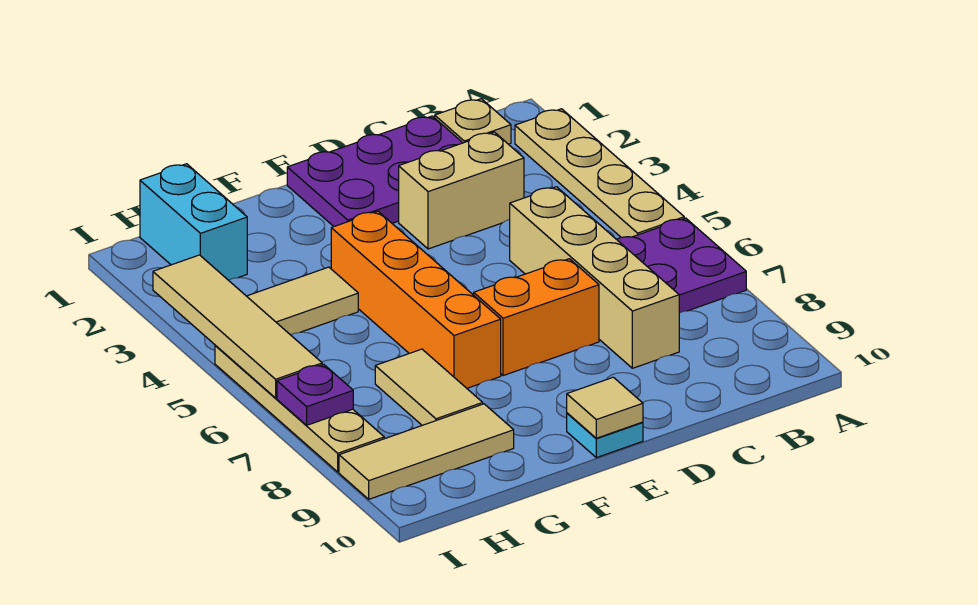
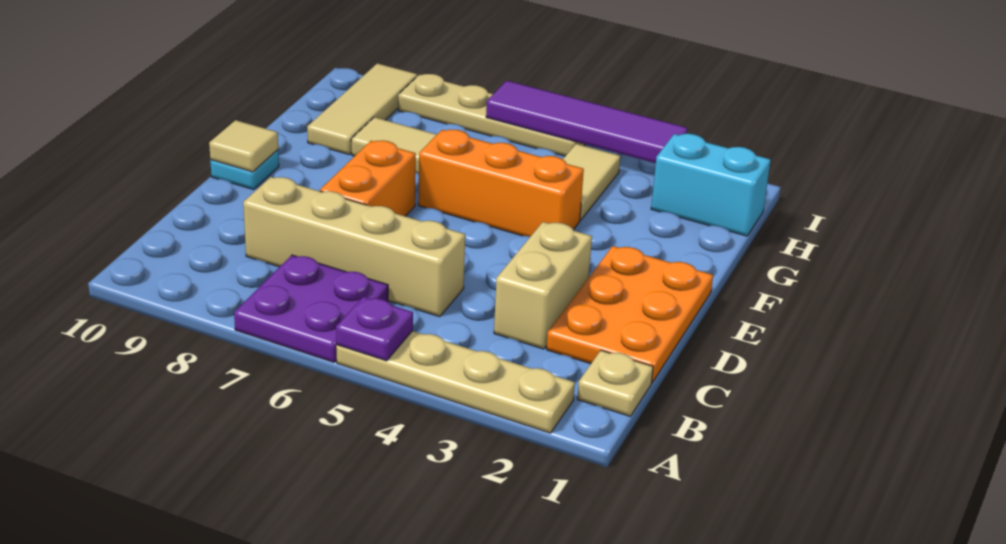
purple plate C1:E2 level 1 -> orange plate C1:E2 level 1
orange brick F4:F7 level 1 -> orange brick F4:F6 level 1
tan tile I3:I6 level 2 -> purple tile I3:I6 level 2
purple plate I7 level 2 -> purple plate A5 level 2

